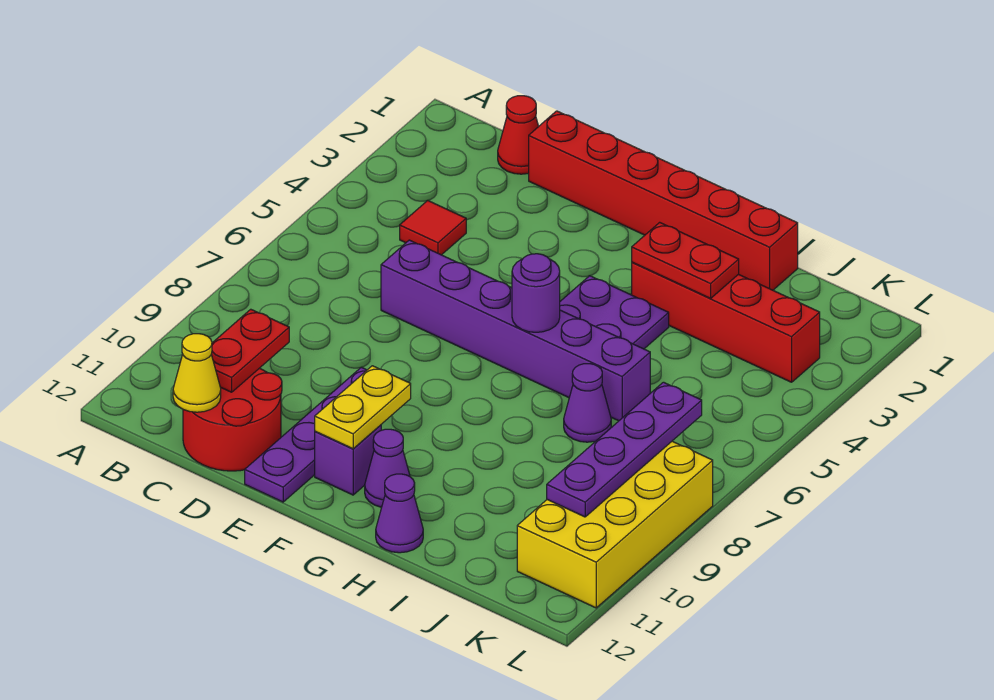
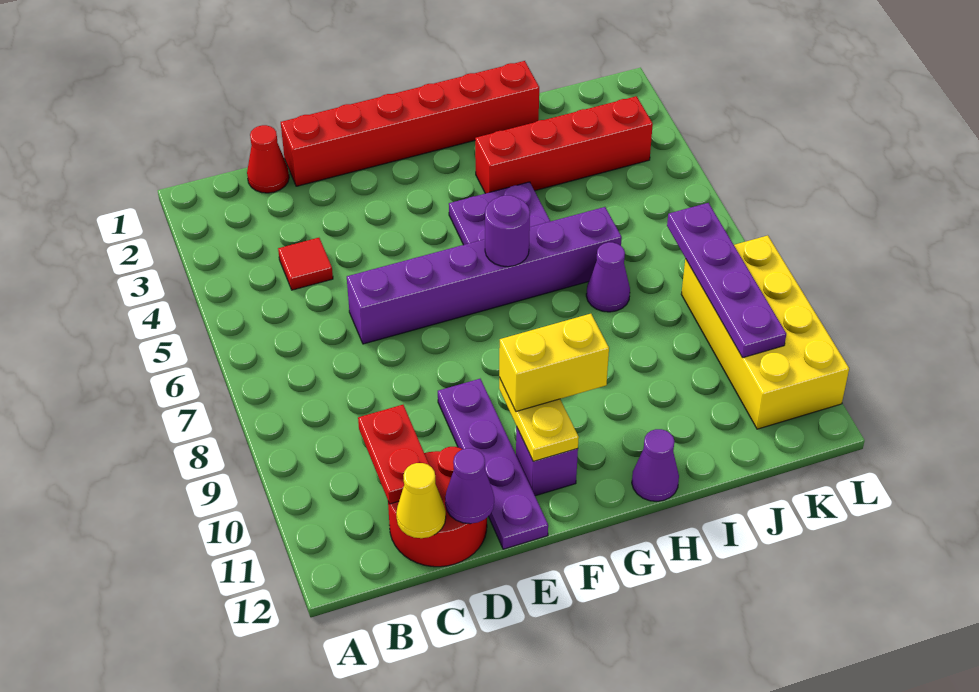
none -> yellow brick F10:G10 level 3
purple cone G11 level 1 -> purple cone D12 level 2
red plate H3:I3 level 2 -> none

